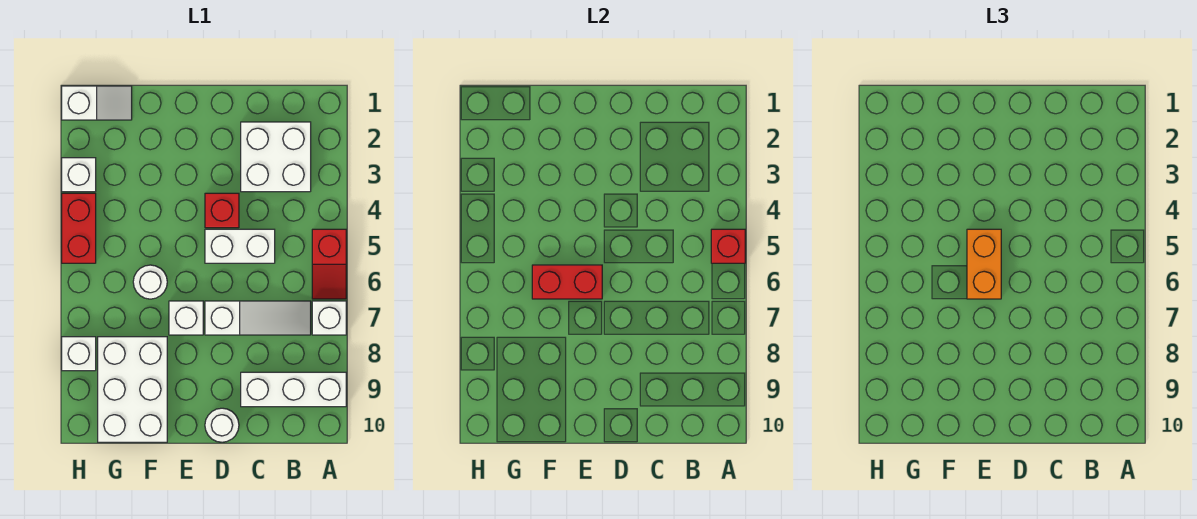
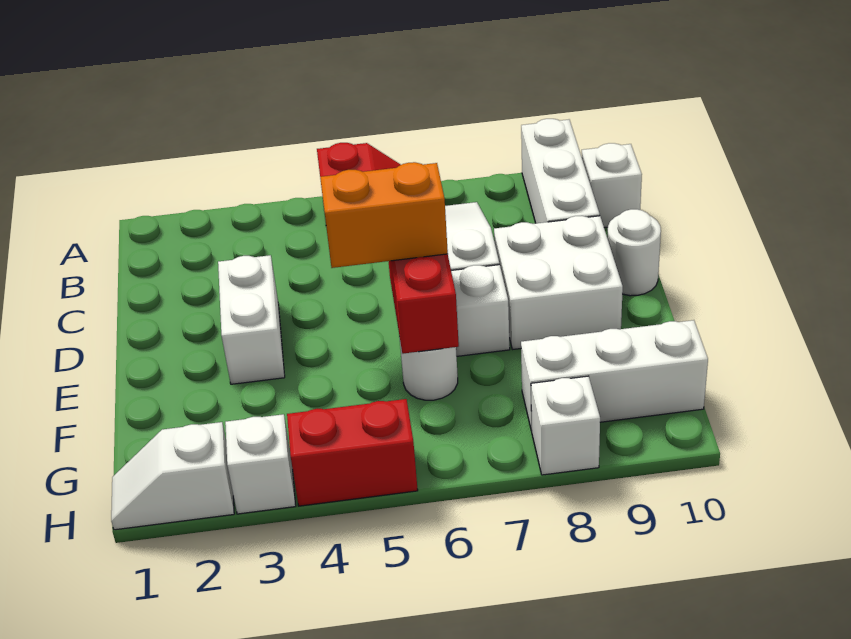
red brick A5 level 2 -> none
white brick A7 level 1 -> white brick B10 level 1
white brick B2:C3 level 1 -> white brick D8:E9 level 1
white brick C5:D5 level 1 -> white brick D3:E3 level 1
red brick D4 level 1 -> none
white brick F8:G10 level 1 -> white brick G8:G10 level 1
white slope G1:H1 level 1 top H -> white slope H1:H2 level 1 top 2

